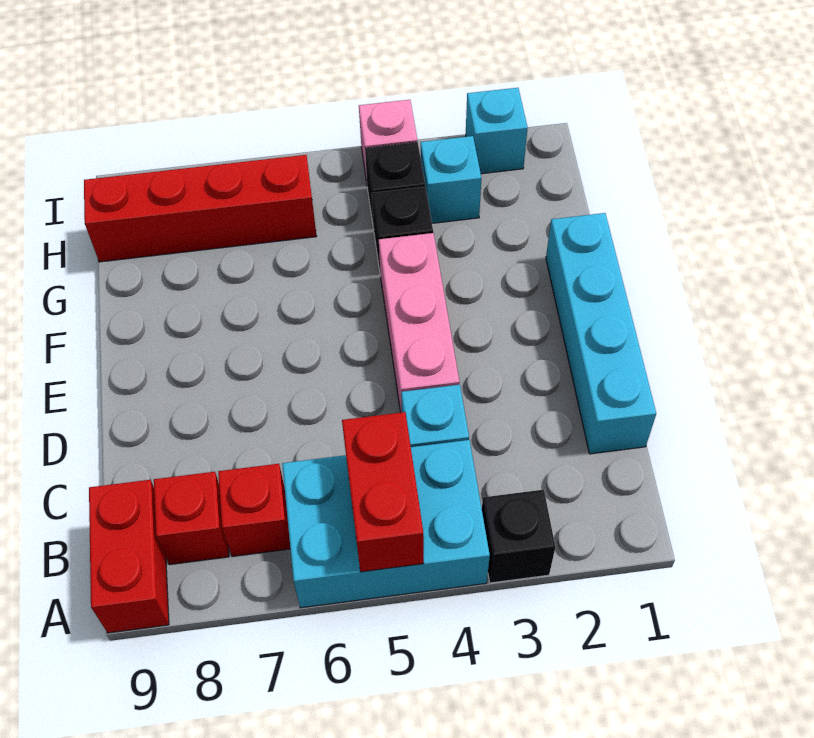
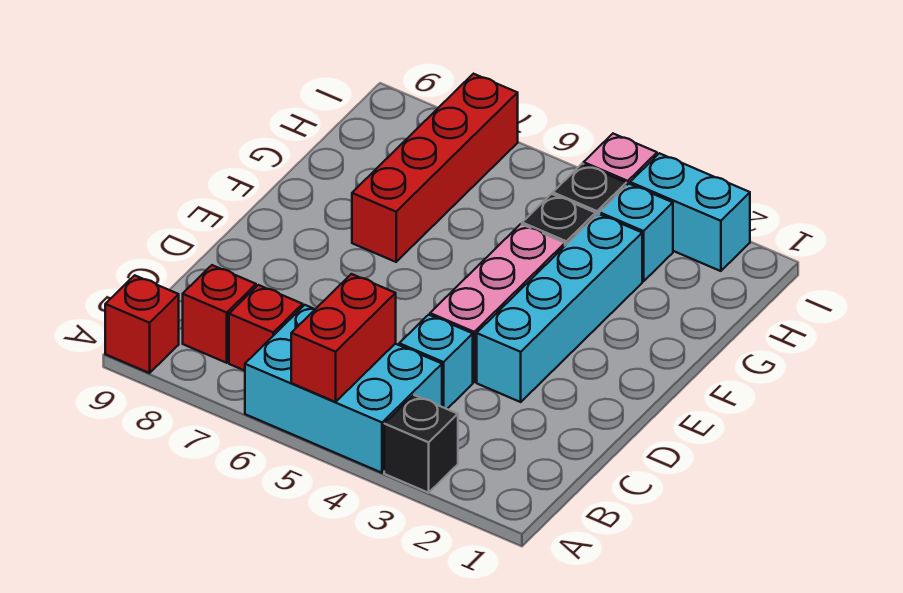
red brick A9:B9 level 1 -> red brick A9 level 1
cyan brick C1:F1 level 1 -> cyan brick D3:G3 level 1
red brick H6:H9 level 1 -> red brick F7:I7 level 1
cyan brick I2 level 1 -> cyan brick I2:I3 level 1

